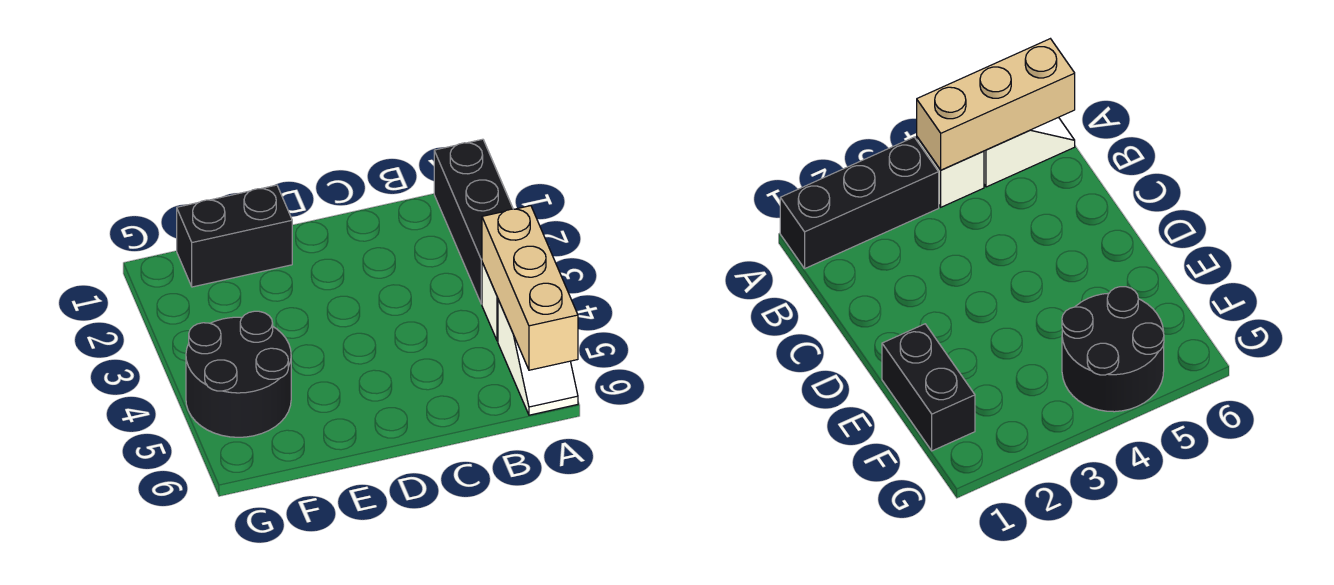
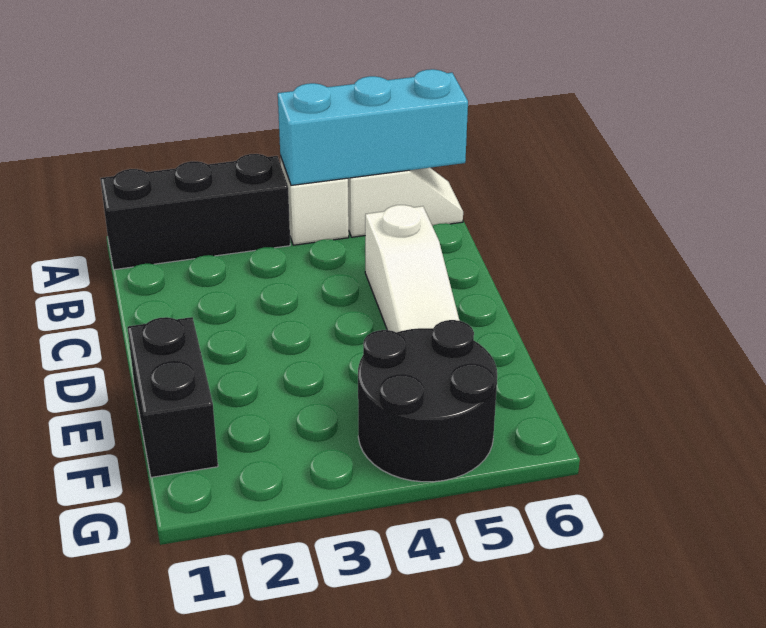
tan brick A4:A6 level 2 -> cyan brick A4:A6 level 2
none -> white slope C5:E5 level 1 top C

